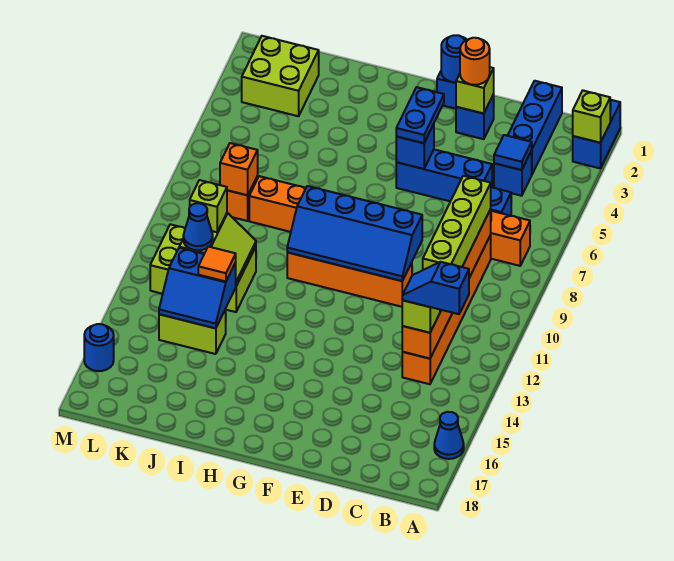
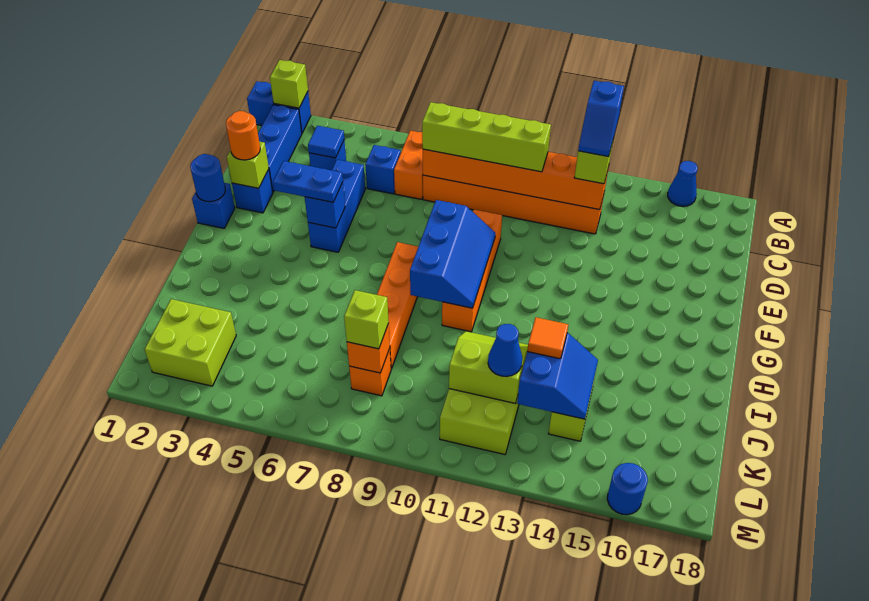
blue brick C1:C3 level 1 -> blue brick B2:D2 level 1
blue slope E9:H10 level 2 top 9 -> blue slope F9:H10 level 2 top 9
lime brick K11 level 3 -> lime brick K8 level 3

